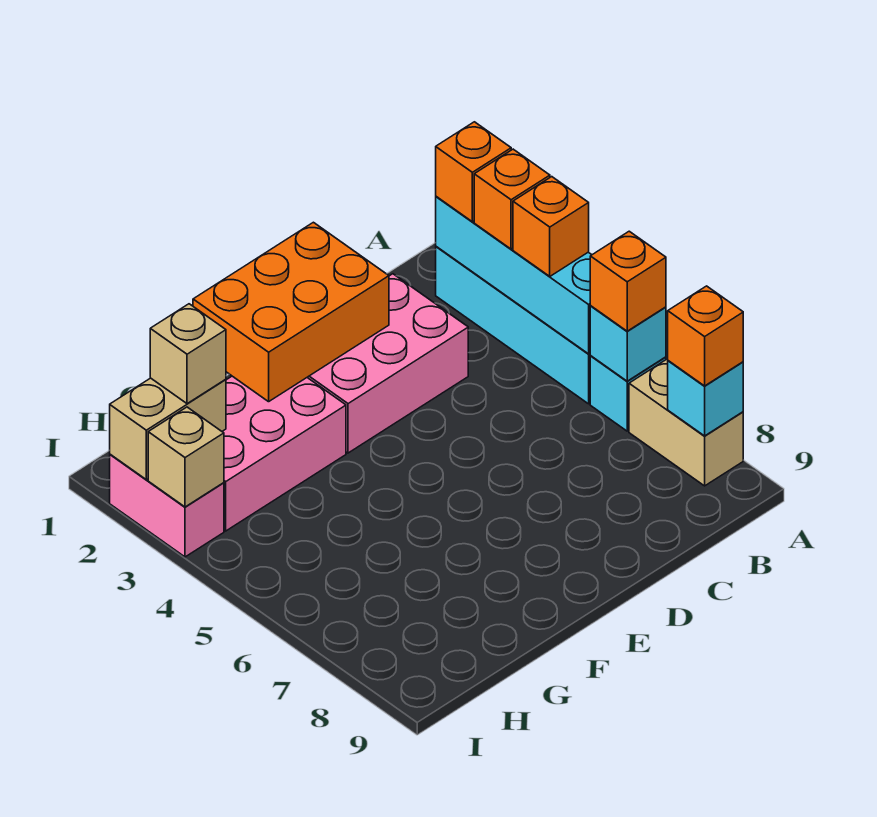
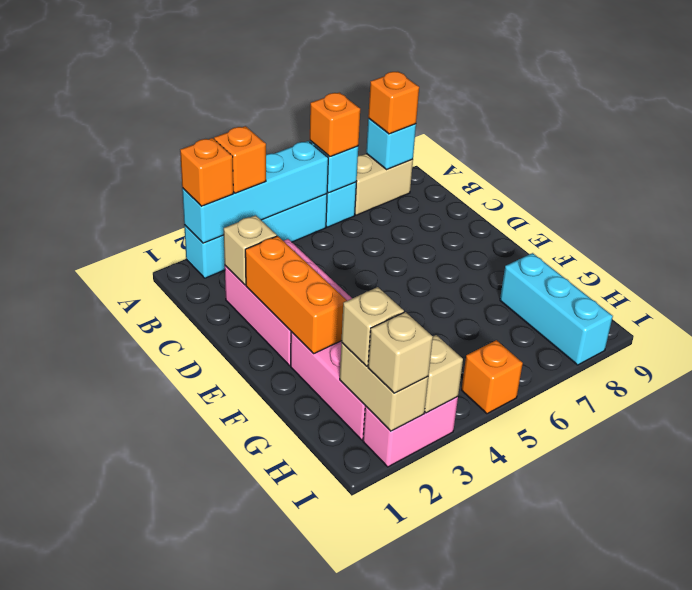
orange brick A4 level 3 -> orange brick I5 level 1
none -> tan brick C2 level 2
orange brick D1:F2 level 2 -> orange brick D2:F2 level 2
none -> cyan brick G8:I8 level 1
none -> tan brick I2 level 3

